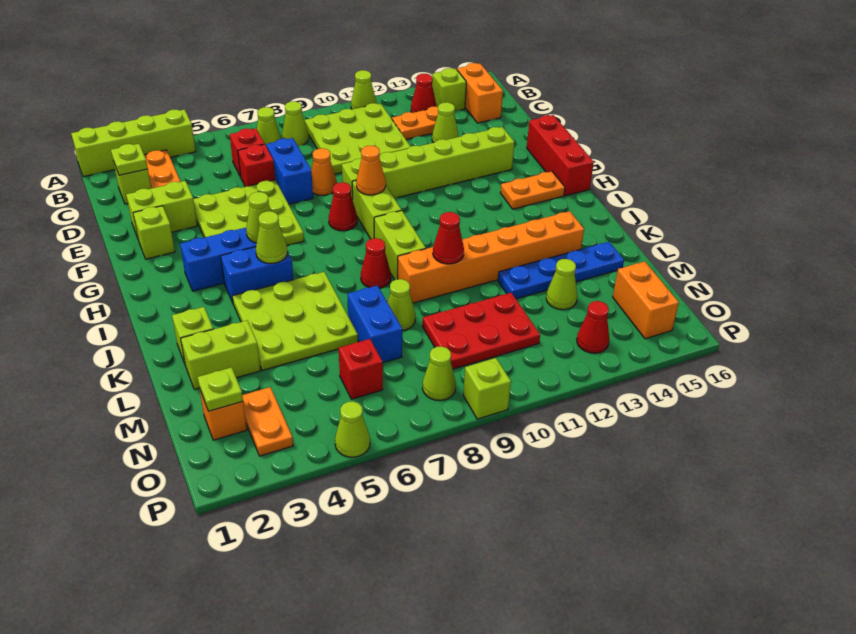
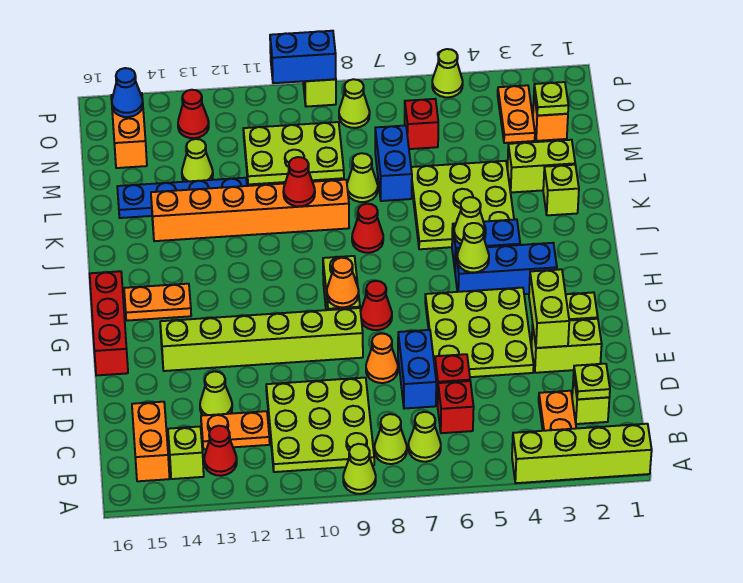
lime cone A11 level 1 -> lime cone A9 level 1
lime brick I9:J9 level 1 -> lime brick E3:F3 level 2
red plate M9:N11 level 1 -> lime plate M9:N11 level 1
none -> blue cone O15 level 2
none -> blue brick P9:P10 level 2

